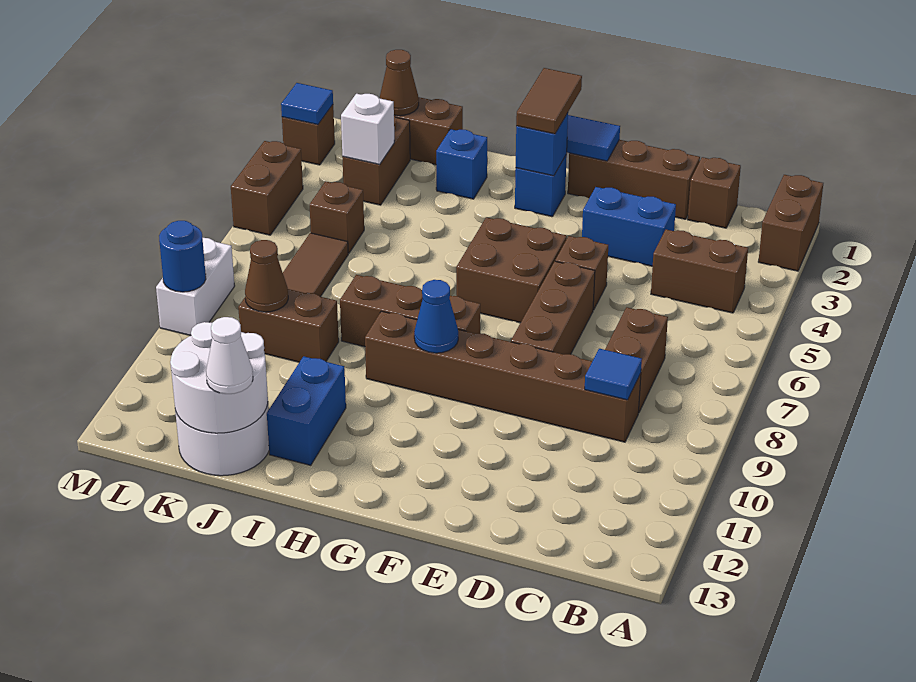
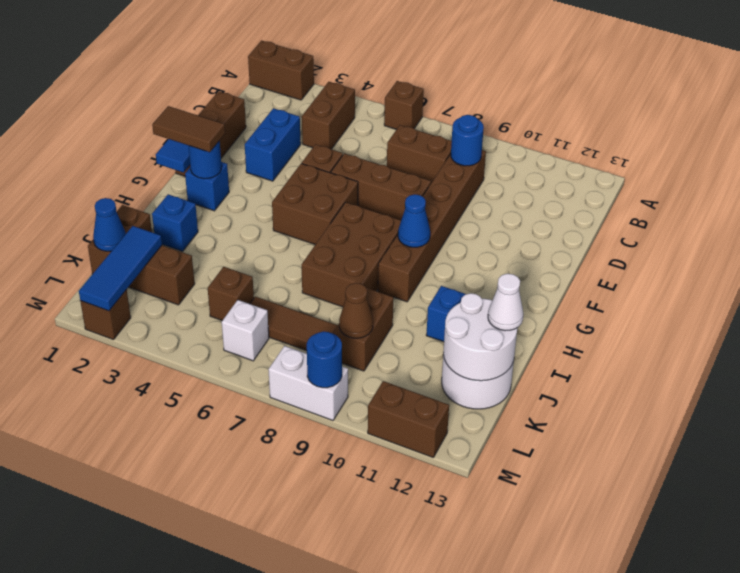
brown brick C1 level 1 -> brown brick A6 level 1
blue tile C9 level 2 -> blue round brick C9 level 2
blue brick G2 level 2 -> blue round brick G2 level 2
brown brick G8:I8 level 1 -> brown brick G7:I8 level 1
brown cone K1 level 2 -> blue cone K1 level 2
white brick K3 level 2 -> white brick L6 level 1
blue tile M2 level 2 -> blue tile K2:M2 level 2
brown brick M4:M5 level 1 -> brown brick M11:M12 level 1

